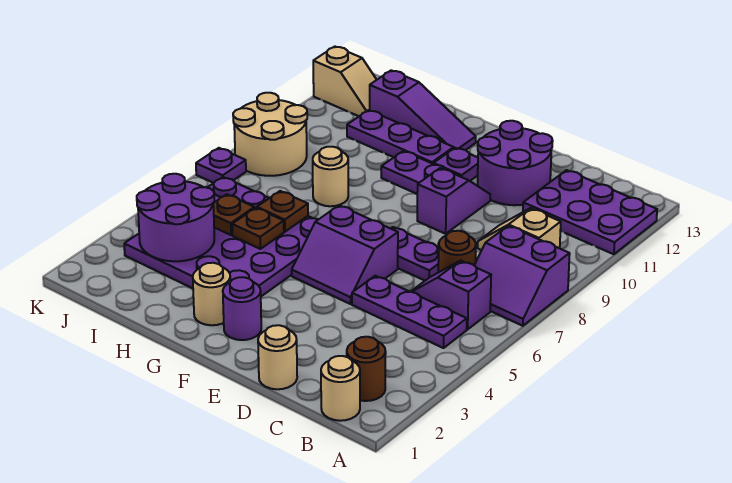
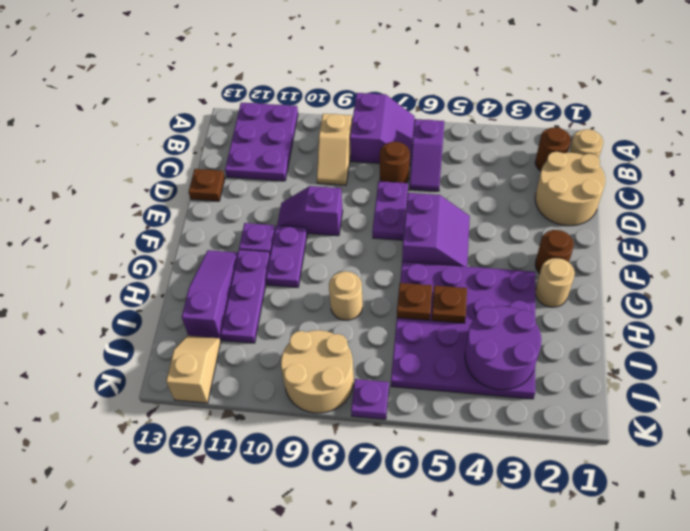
purple plate B5:D5 level 1 -> none
tan round brick D1 level 1 -> tan round brick C1:D2 level 1
purple round brick D11:E12 level 1 -> none
purple round brick F2 level 1 -> brown round brick F2 level 1
brown plate I5 level 2 -> brown plate D13 level 1

